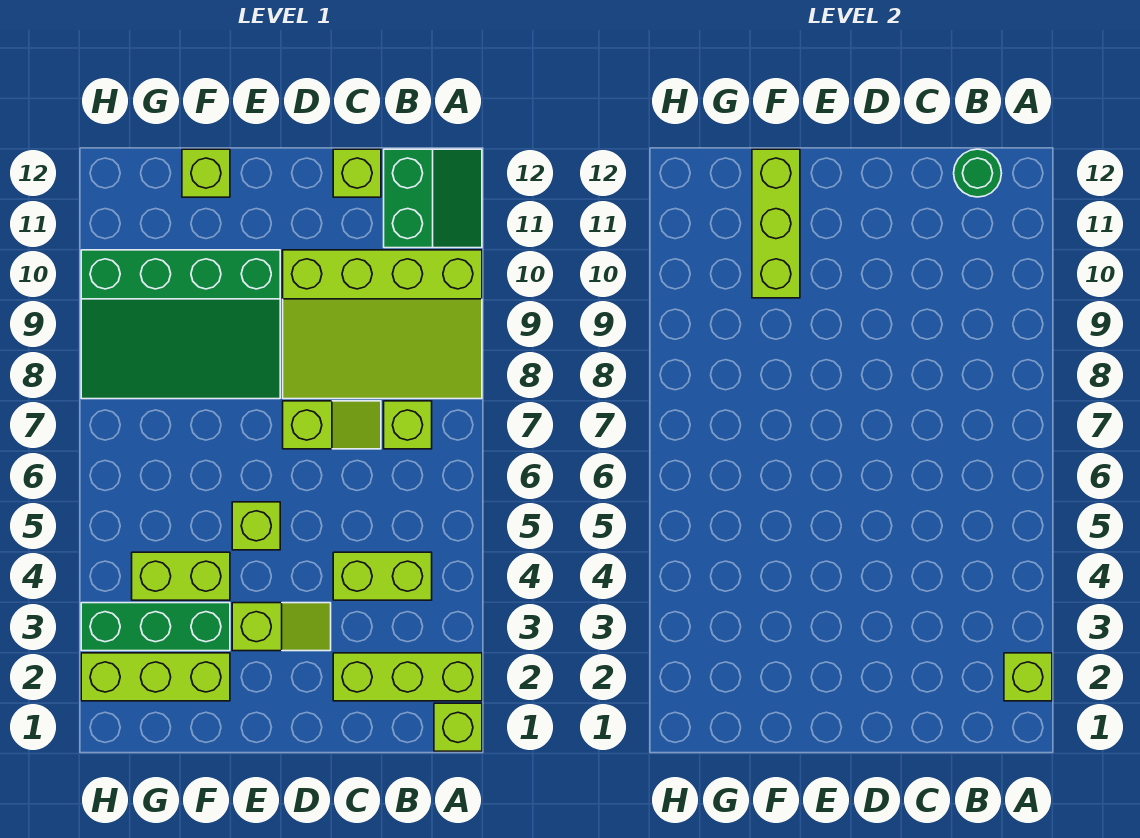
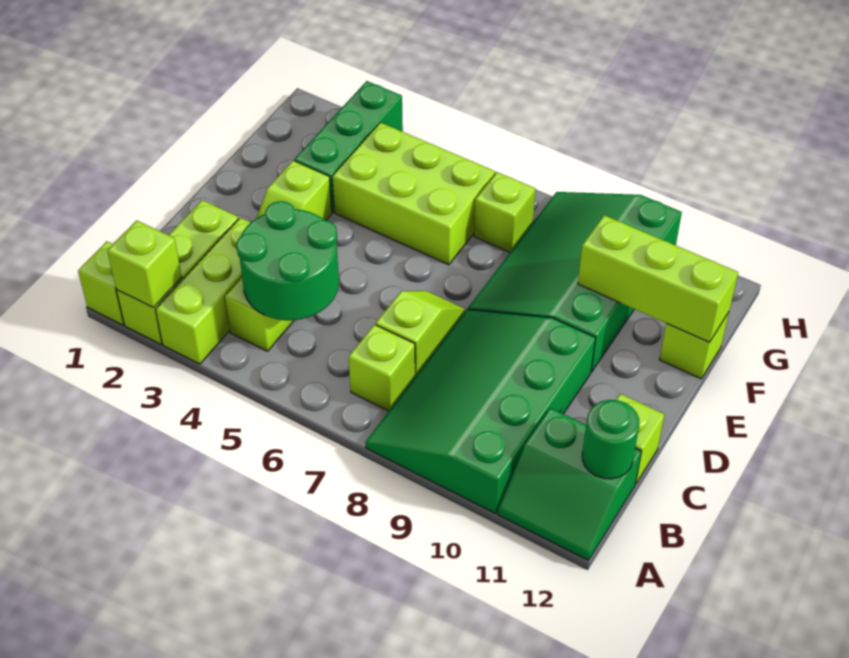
lime slope A8:D10 level 1 top 10 -> green slope A8:D10 level 1 top 10
none -> green round brick B4:C5 level 2
lime slope C7:D7 level 1 top D -> lime slope C7:D7 level 1 top C
lime brick E5 level 1 -> lime brick G7 level 1
lime brick F2:H2 level 1 -> lime brick A3:C3 level 1
lime brick F4:G4 level 1 -> lime brick F4:G6 level 1

